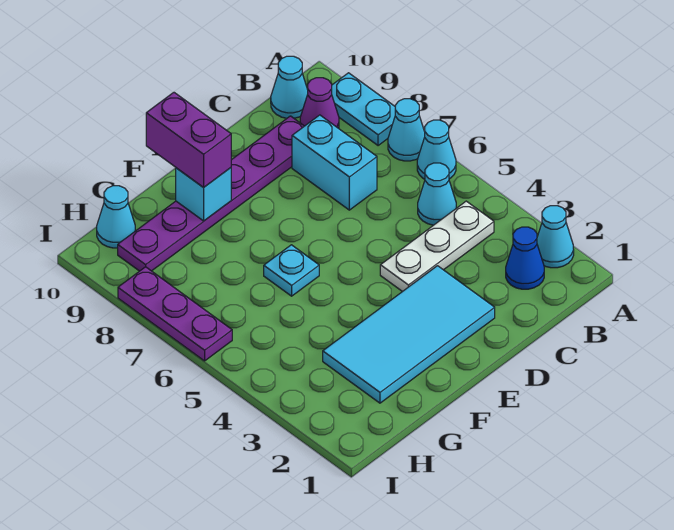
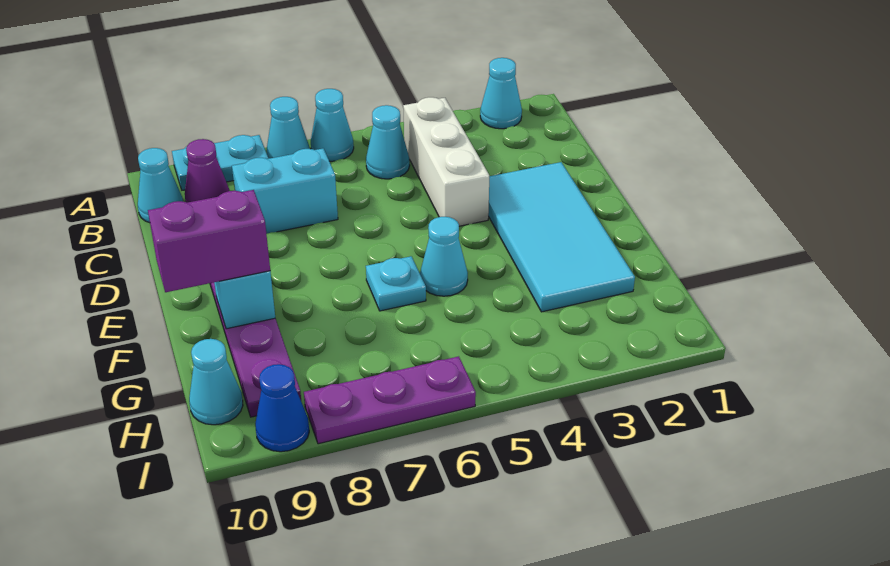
blue cone B2 level 1 -> blue cone I9 level 1
white plate B4:D4 level 1 -> white brick B4:D4 level 1
none -> cyan cone F5 level 1

